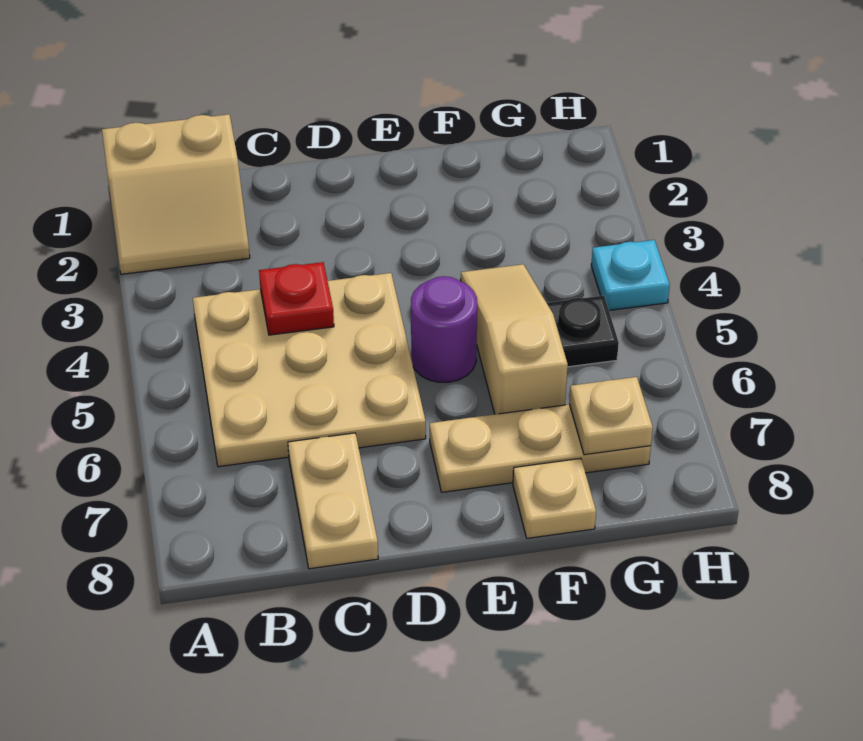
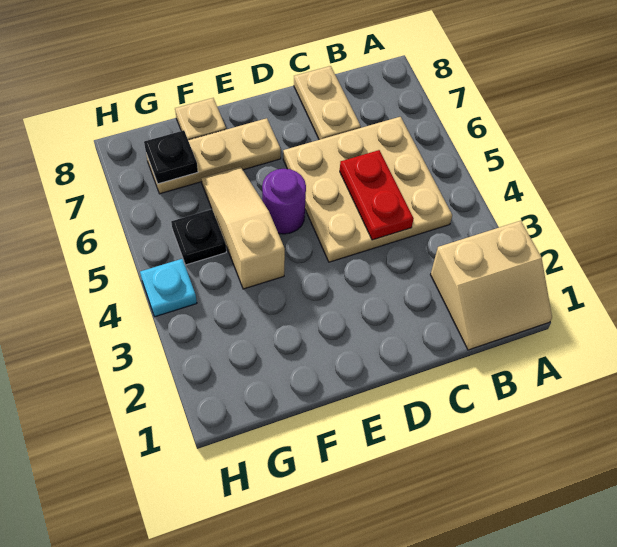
tan slope A1:B2 level 1 top 1 -> tan slope A1:B2 level 1 top 2
red plate C4 level 2 -> red plate C4:C5 level 2
tan slope F4:F6 level 1 top 6 -> tan slope F4:F6 level 1 top 4
tan plate G7 level 2 -> black plate G7 level 2

